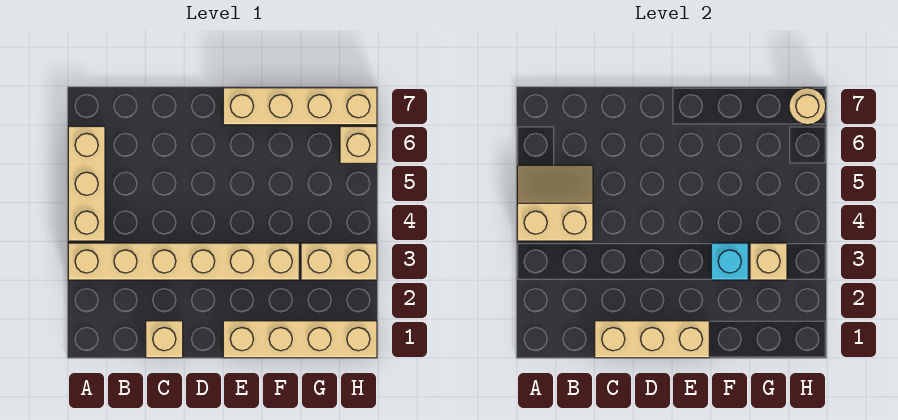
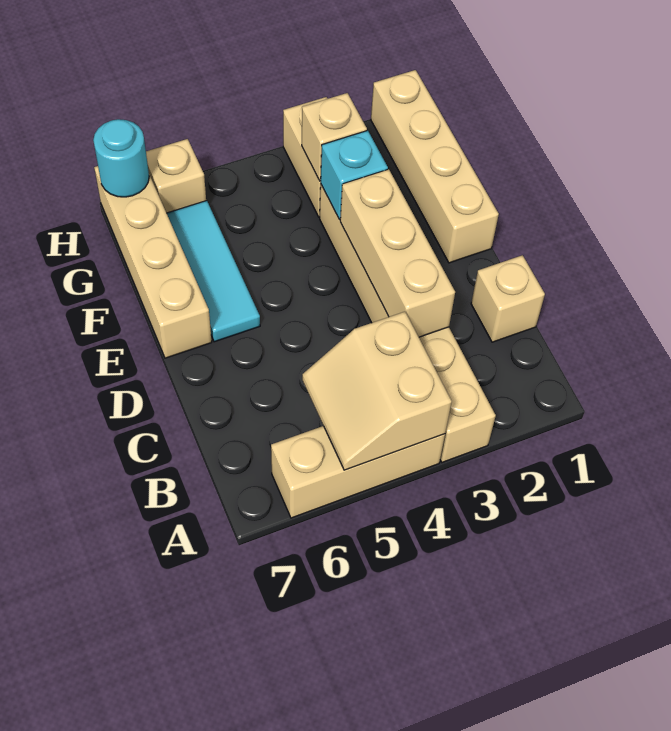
tan brick C1:E1 level 2 -> tan brick C3:E3 level 2
none -> cyan tile E6:G6 level 1
tan round brick H7 level 2 -> cyan round brick H7 level 2

